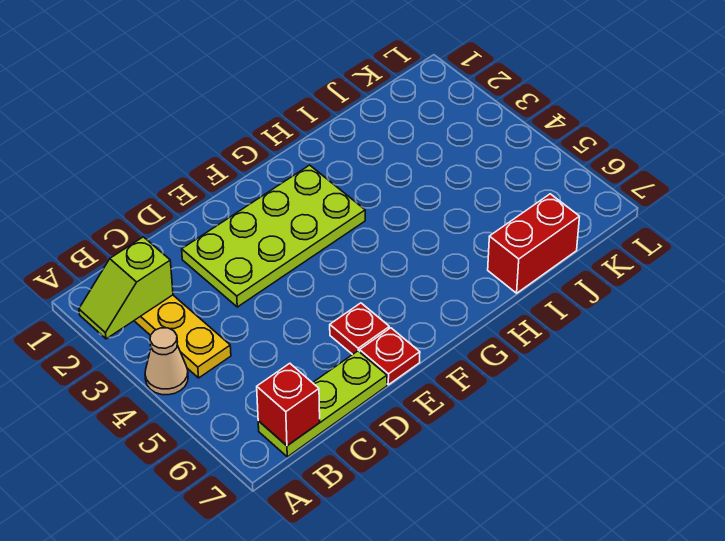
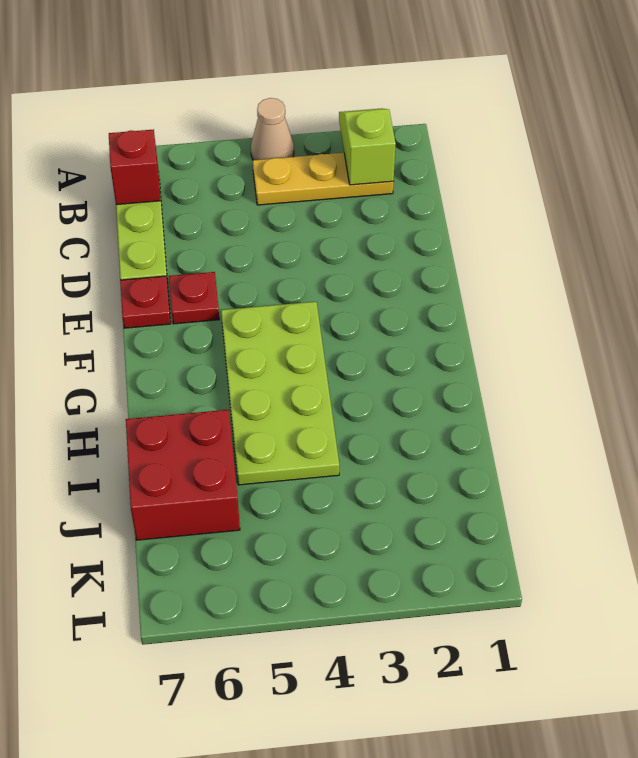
lime plate D2:G3 level 1 -> lime plate F4:I5 level 1
red brick I7:J7 level 1 -> red brick I6:J7 level 1

